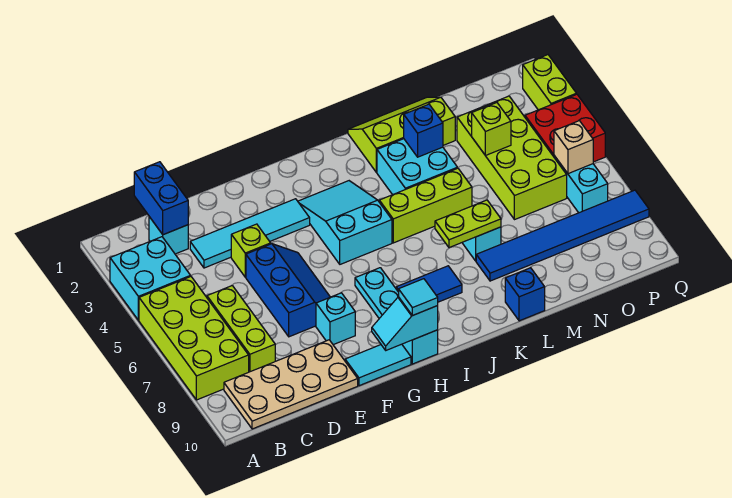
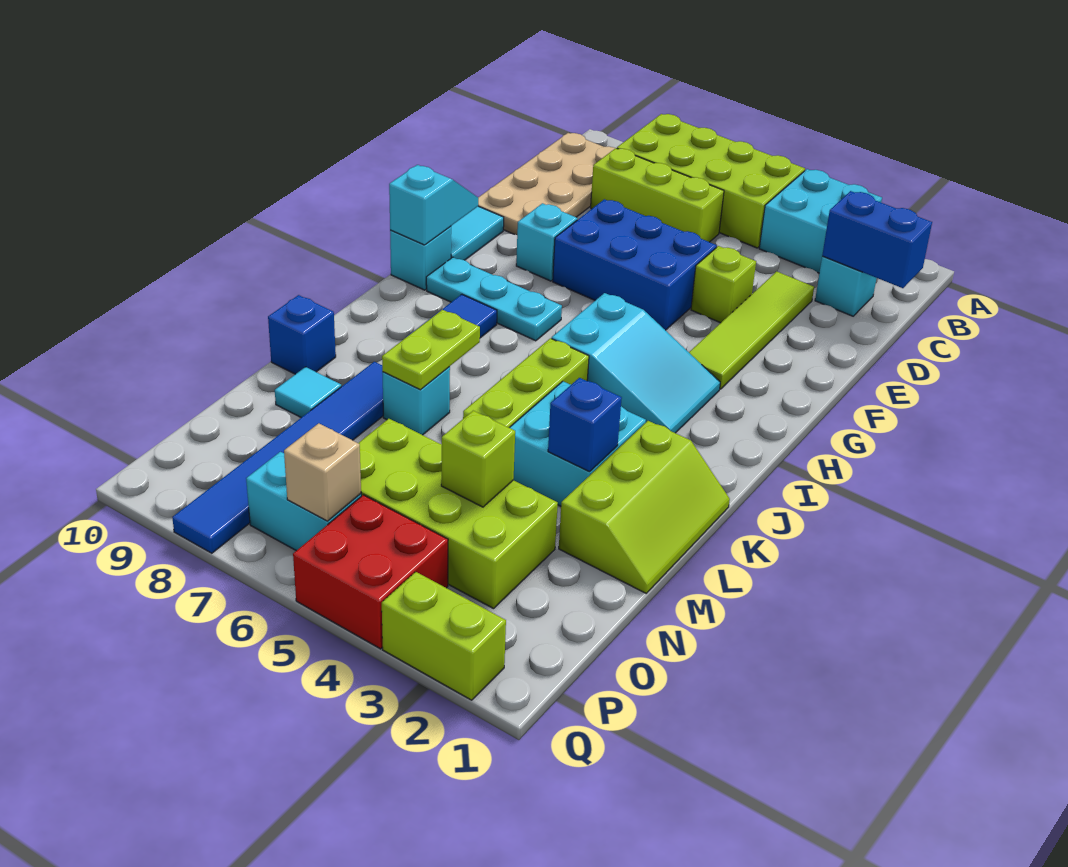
cyan tile D3:G3 level 1 -> lime tile D3:G3 level 1
blue slope E5:F7 level 1 top E -> blue brick E5:F7 level 1
cyan tile H10 level 3 -> cyan tile M9 level 1

